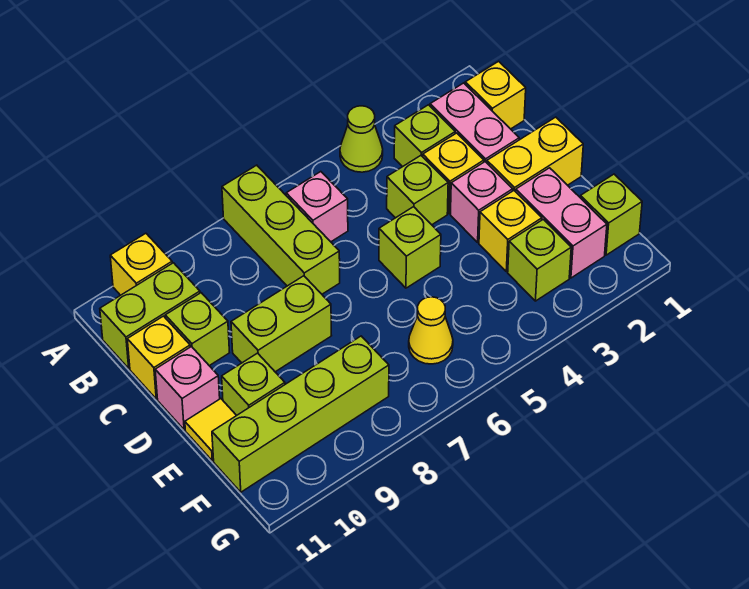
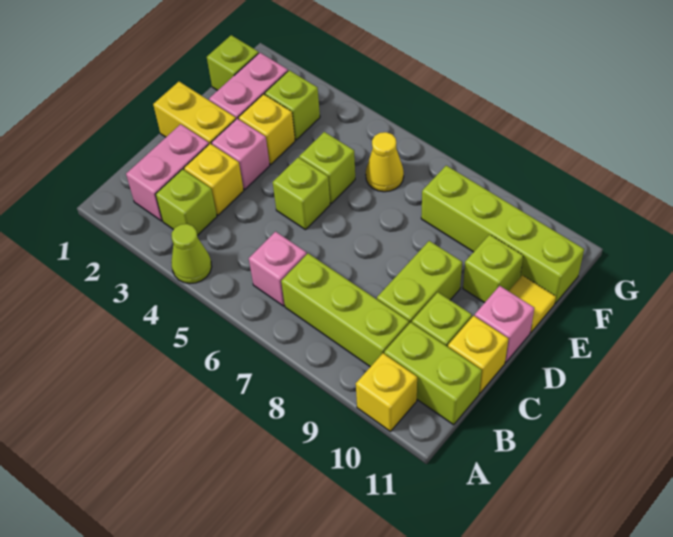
lime brick A7:C7 level 1 -> lime brick B7:B9 level 1
yellow brick B1 level 1 -> none
lime brick C4 level 1 -> lime brick E5 level 1
lime brick D8:D9 level 1 -> lime brick C9:D9 level 1

